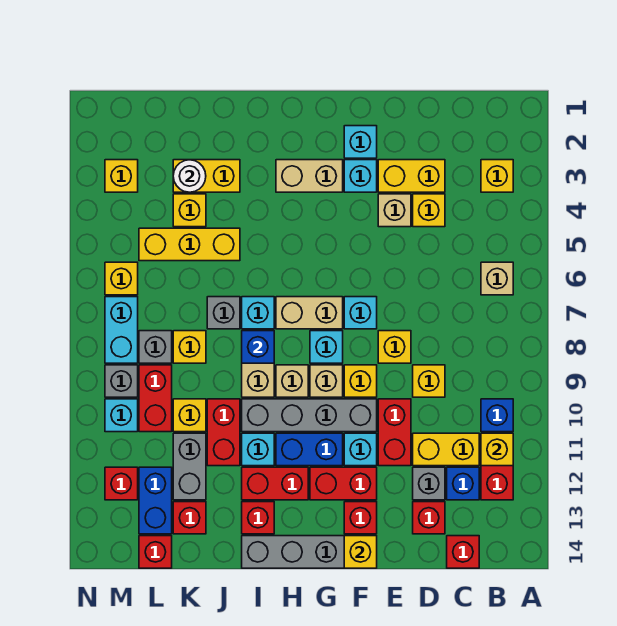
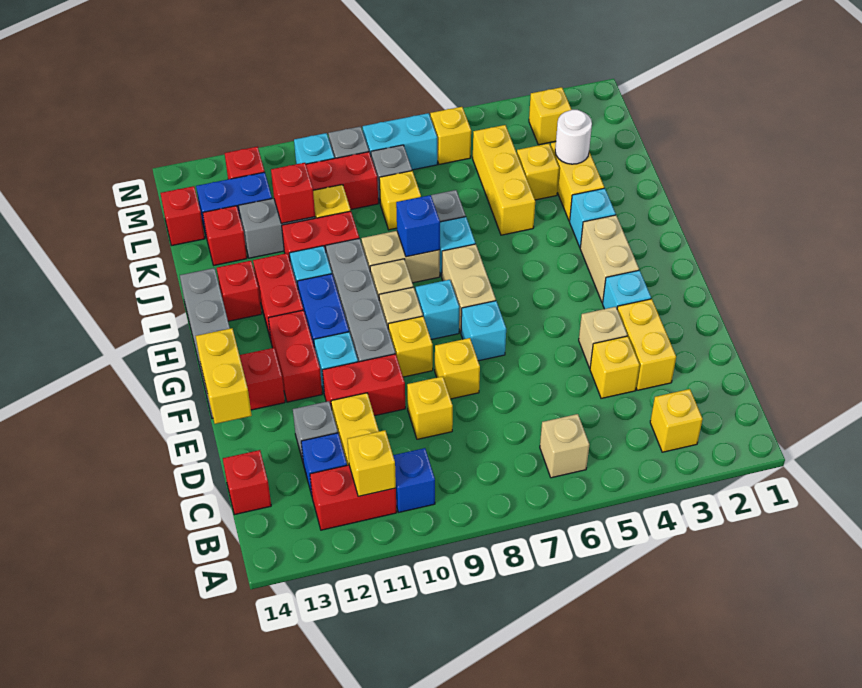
red brick D13 level 1 -> red brick K11 level 2
cyan brick F2 level 1 -> cyan brick I3 level 1
yellow brick F14 level 2 -> yellow brick E14:F14 level 2

